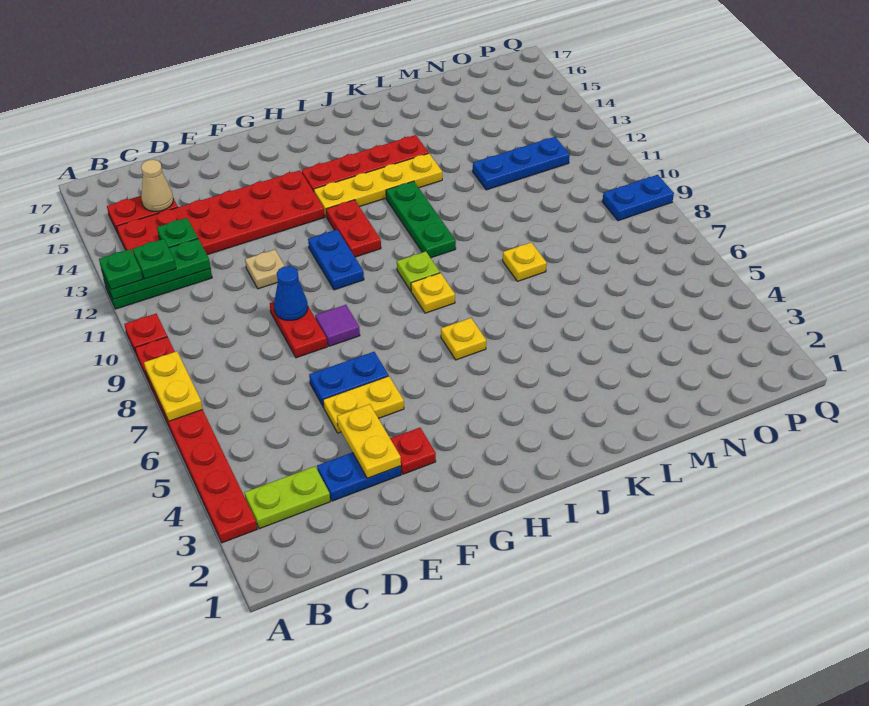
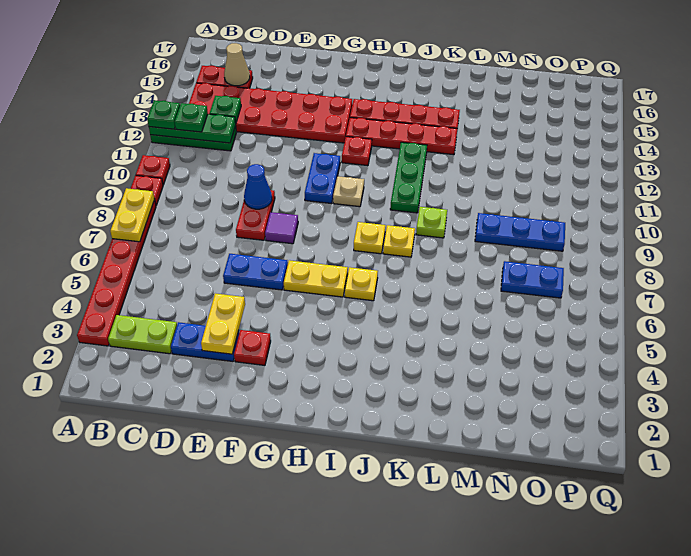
yellow plate E5:F5 level 1 -> yellow plate G6:H6 level 1
tan plate E11 level 1 -> tan plate H10 level 1
red plate H11:H12 level 1 -> red plate H12 level 1
yellow plate H13:K13 level 1 -> red plate H13:K13 level 1
lime plate I9 level 1 -> lime plate K9 level 1
yellow plate L8 level 1 -> yellow plate J8 level 1
blue plate M12:O12 level 1 -> blue plate M9:O9 level 1
blue plate P9:Q9 level 1 -> blue plate N7:O7 level 1

